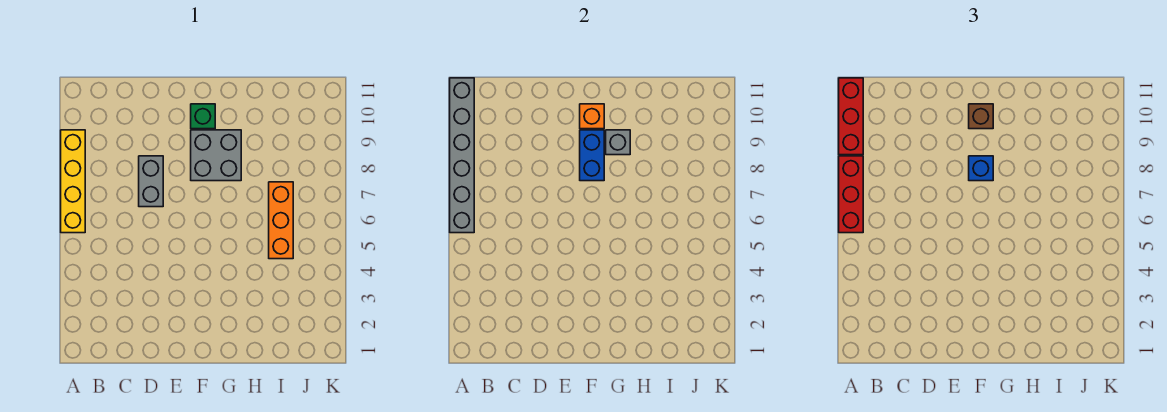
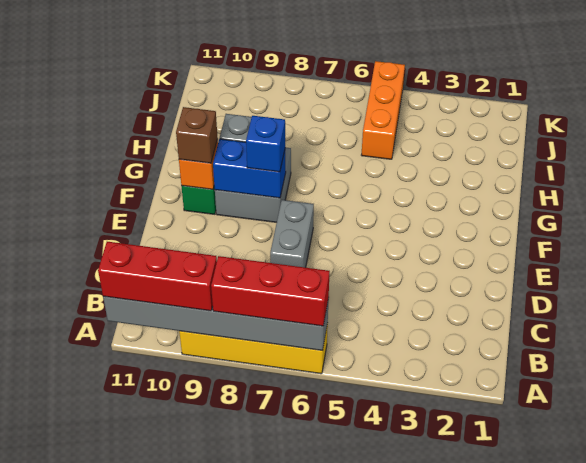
grey brick D7:D8 level 1 -> grey brick D7:E7 level 1
orange brick I5:I7 level 1 -> orange brick I5:K5 level 1

